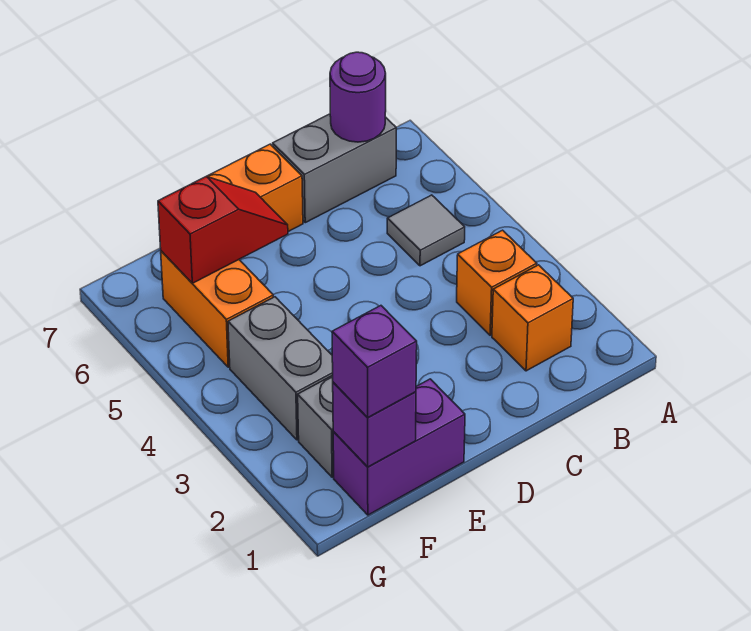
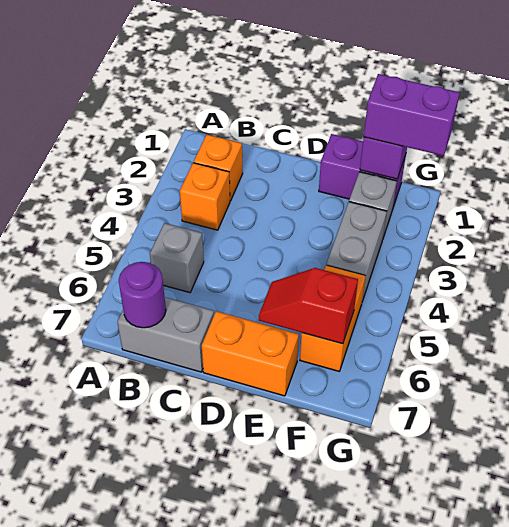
grey tile B5 level 1 -> grey brick B5 level 1
purple brick F1 level 3 -> purple brick F1:G1 level 3

